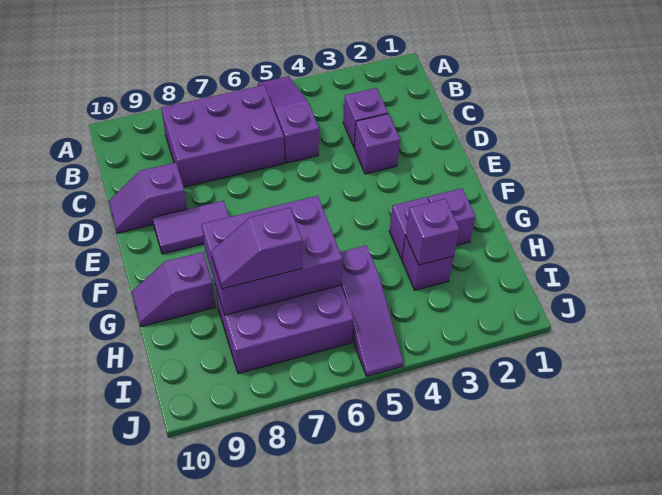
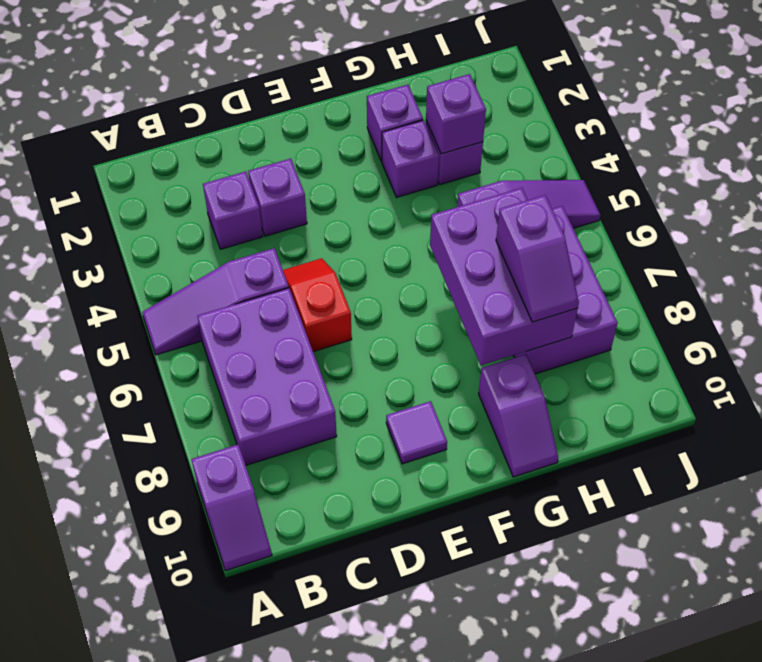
none -> red slope D5:D6 level 1 top 6
purple slope D9:D10 level 1 top 9 -> purple slope A9:A10 level 1 top 9
purple tile E8:E9 level 1 -> purple tile E9 level 1

